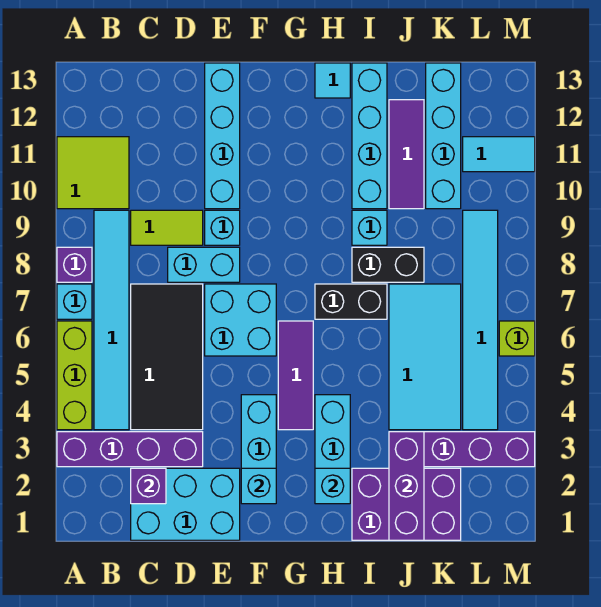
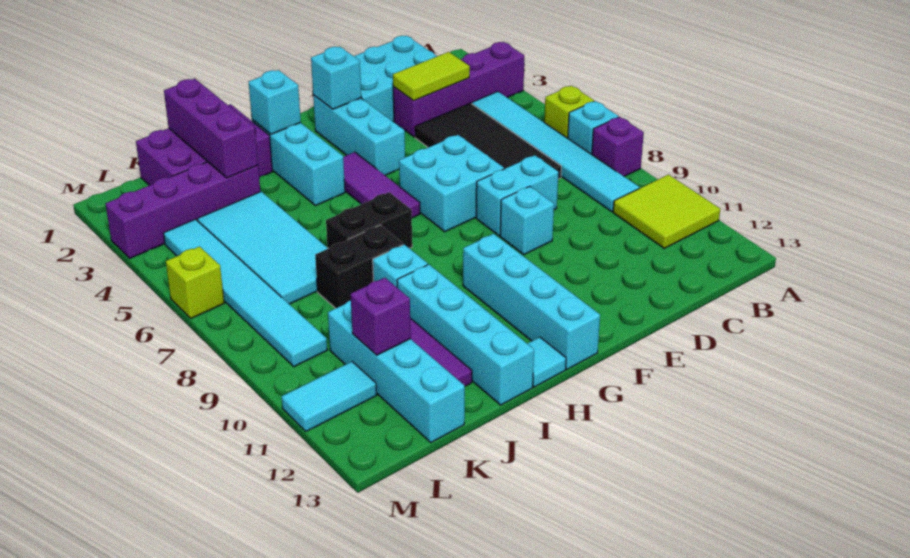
lime brick A4:A6 level 1 -> lime brick A6 level 1
purple brick C2 level 2 -> purple brick K11 level 2
lime tile C9:D9 level 1 -> lime tile C3:D3 level 2
cyan brick E10:E13 level 1 -> cyan brick G10:G13 level 1

